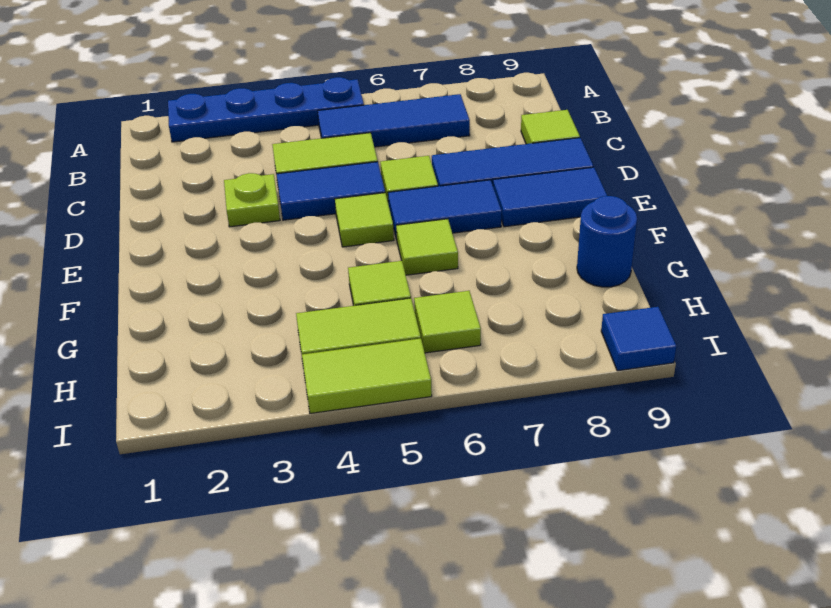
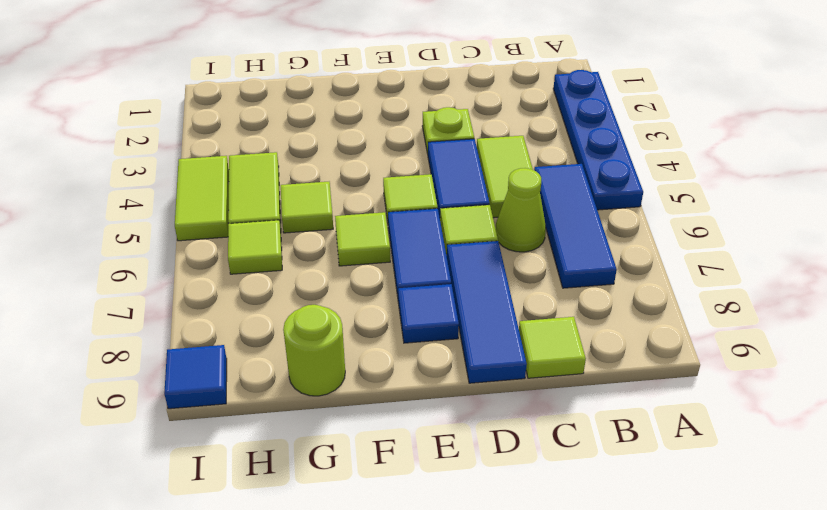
none -> lime cone C6 level 1
blue tile E8:E9 level 1 -> blue tile E8 level 1
blue round brick G9 level 1 -> lime round brick G9 level 1

